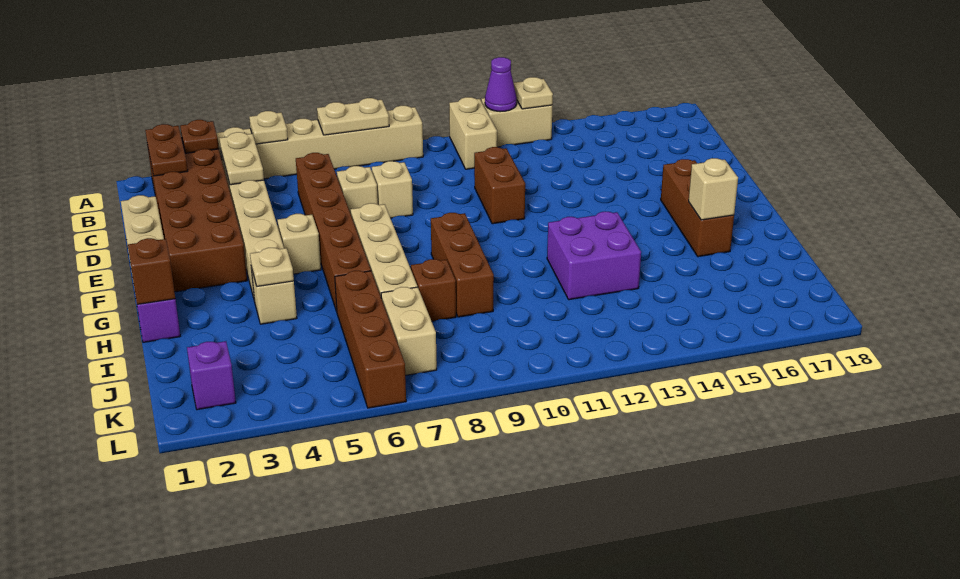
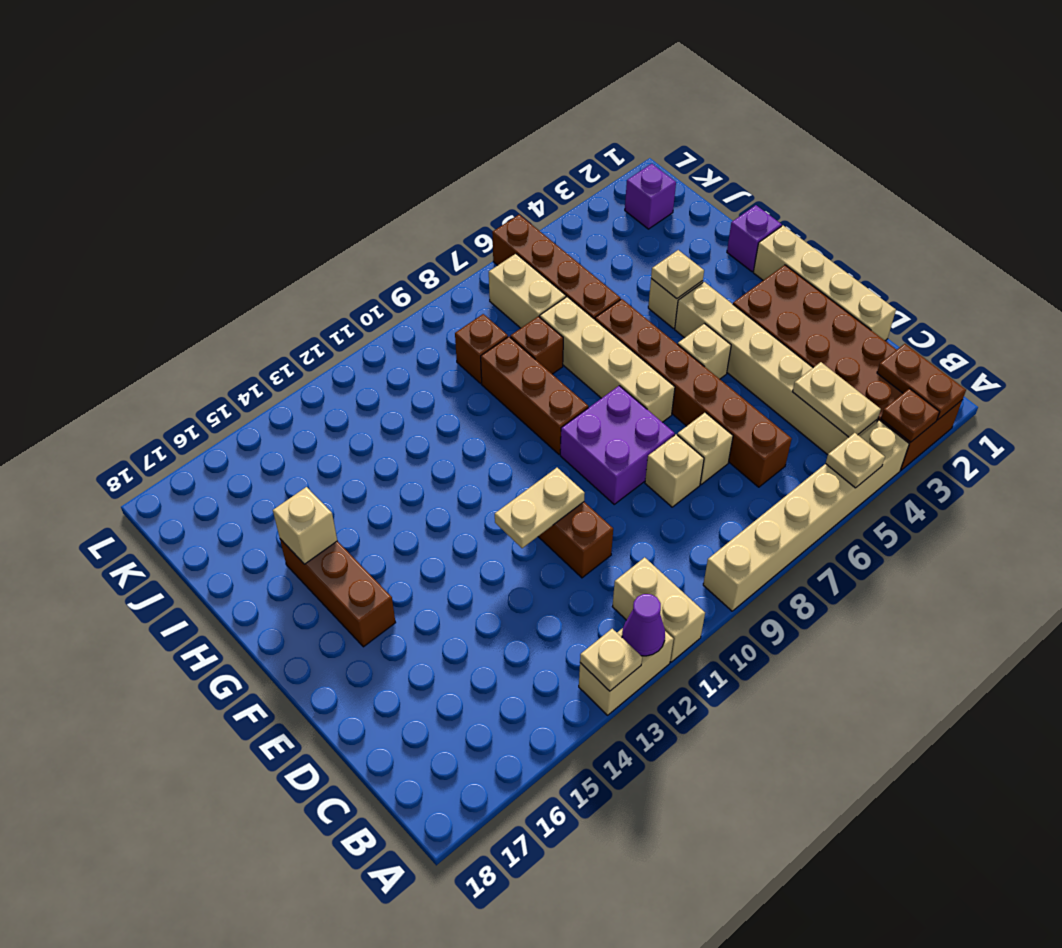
tan plate A7:A8 level 2 -> tan plate E11:E12 level 2
brown brick H1 level 2 -> brown brick J9 level 1
purple brick H12:I13 level 1 -> purple brick E8:F9 level 1

